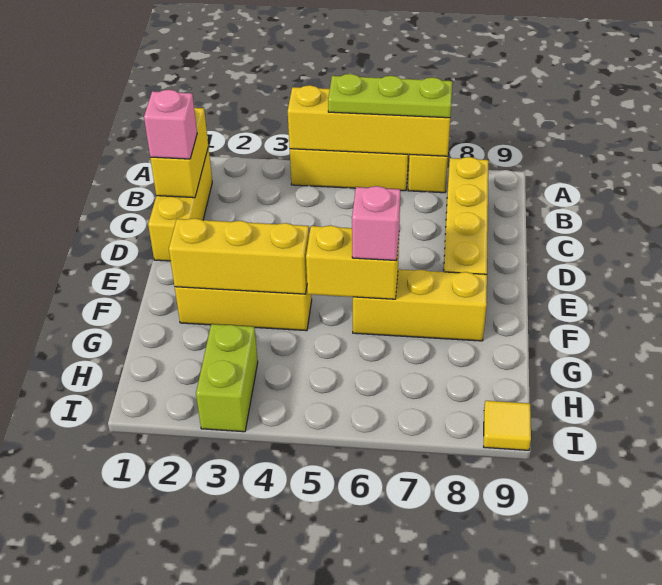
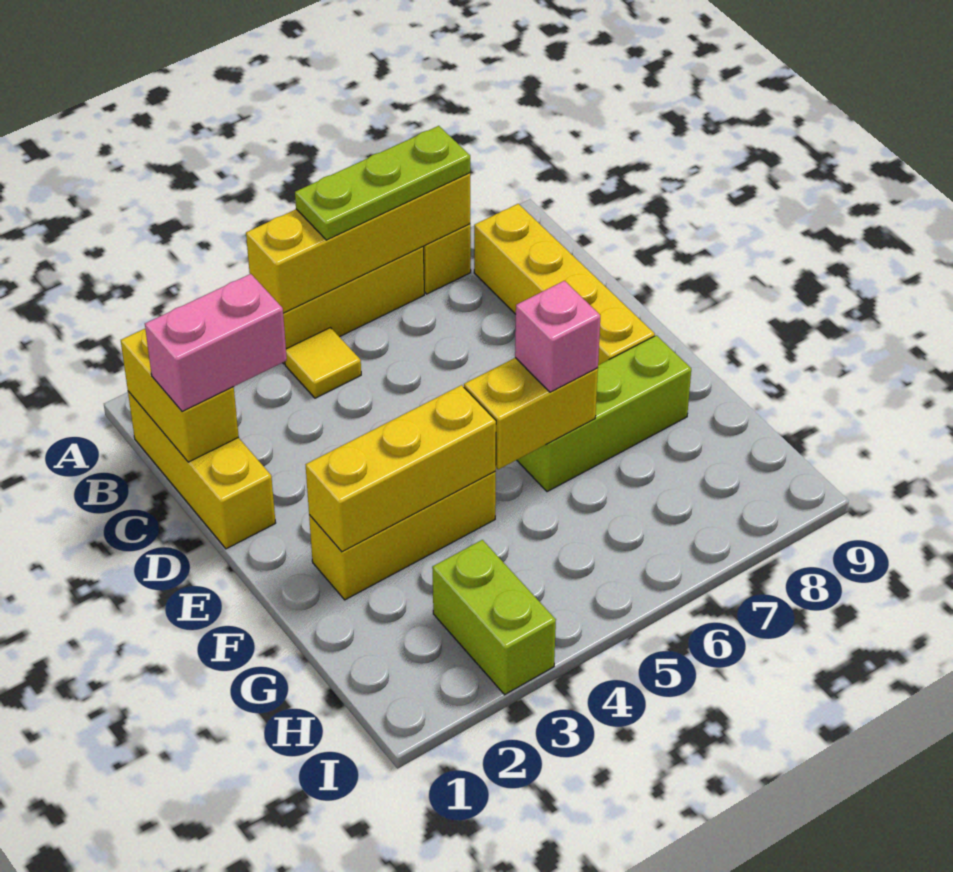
pink brick C1 level 3 -> pink brick C1:C2 level 3
yellow brick F6:F8 level 1 -> lime brick F6:F8 level 1
yellow tile I9 level 1 -> yellow tile B4 level 1

